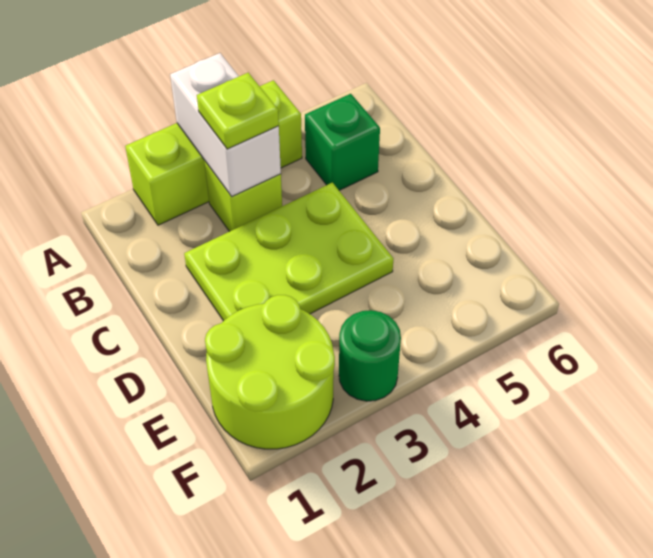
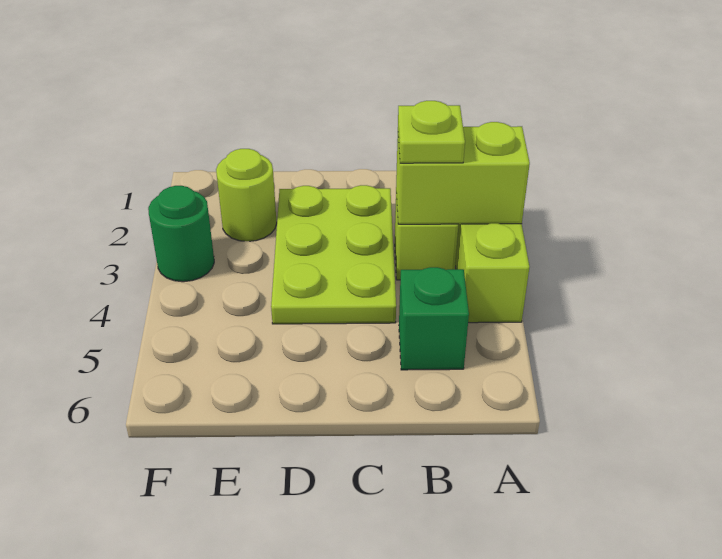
white brick A3:B3 level 2 -> lime brick A3:B3 level 2
lime round brick E1:F2 level 1 -> lime round brick E2 level 1

